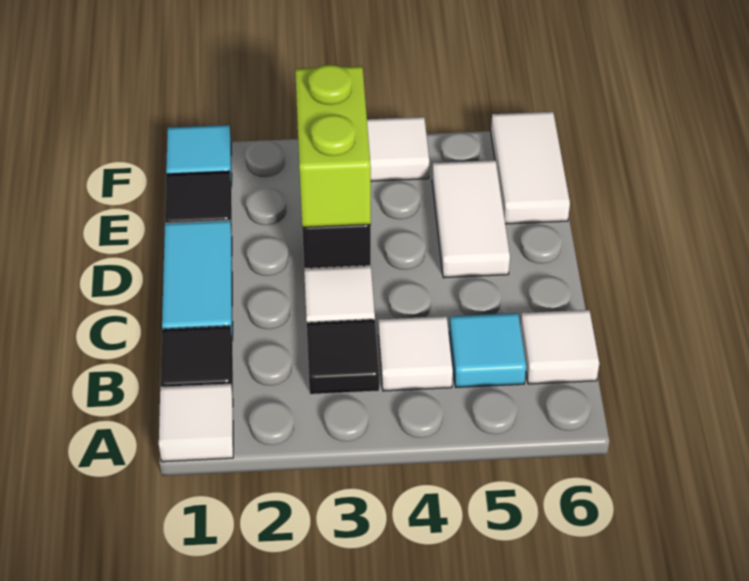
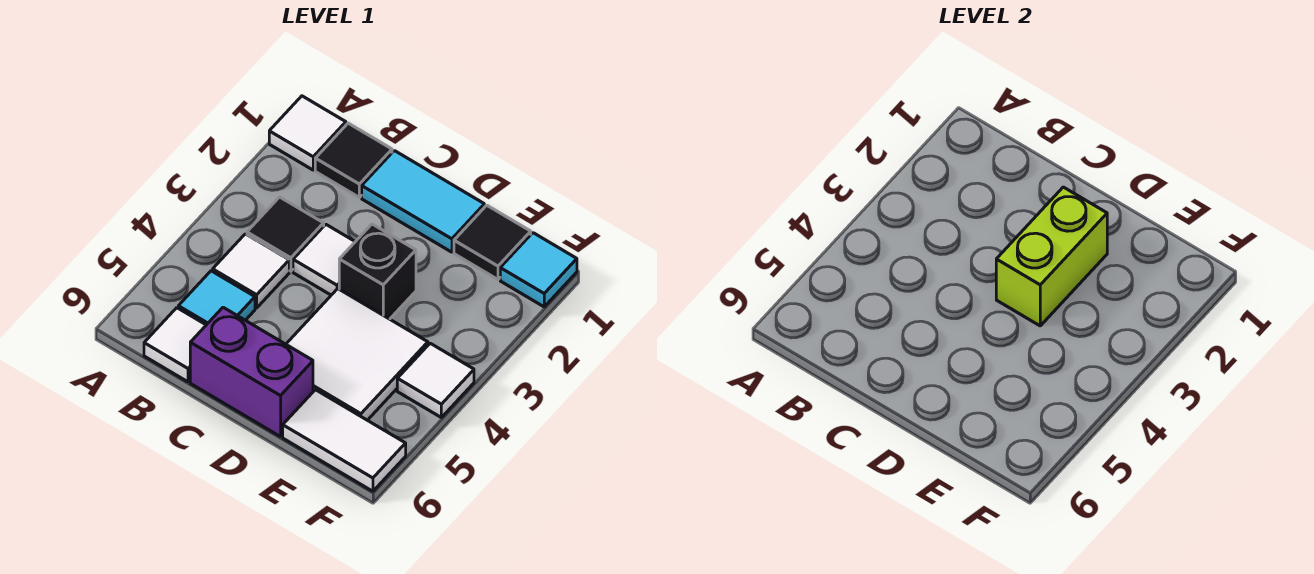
none -> purple brick C6:D6 level 1
lime brick D3:E3 level 2 -> lime brick D2:D3 level 2
white tile D5:E5 level 1 -> white tile D4:E5 level 1

